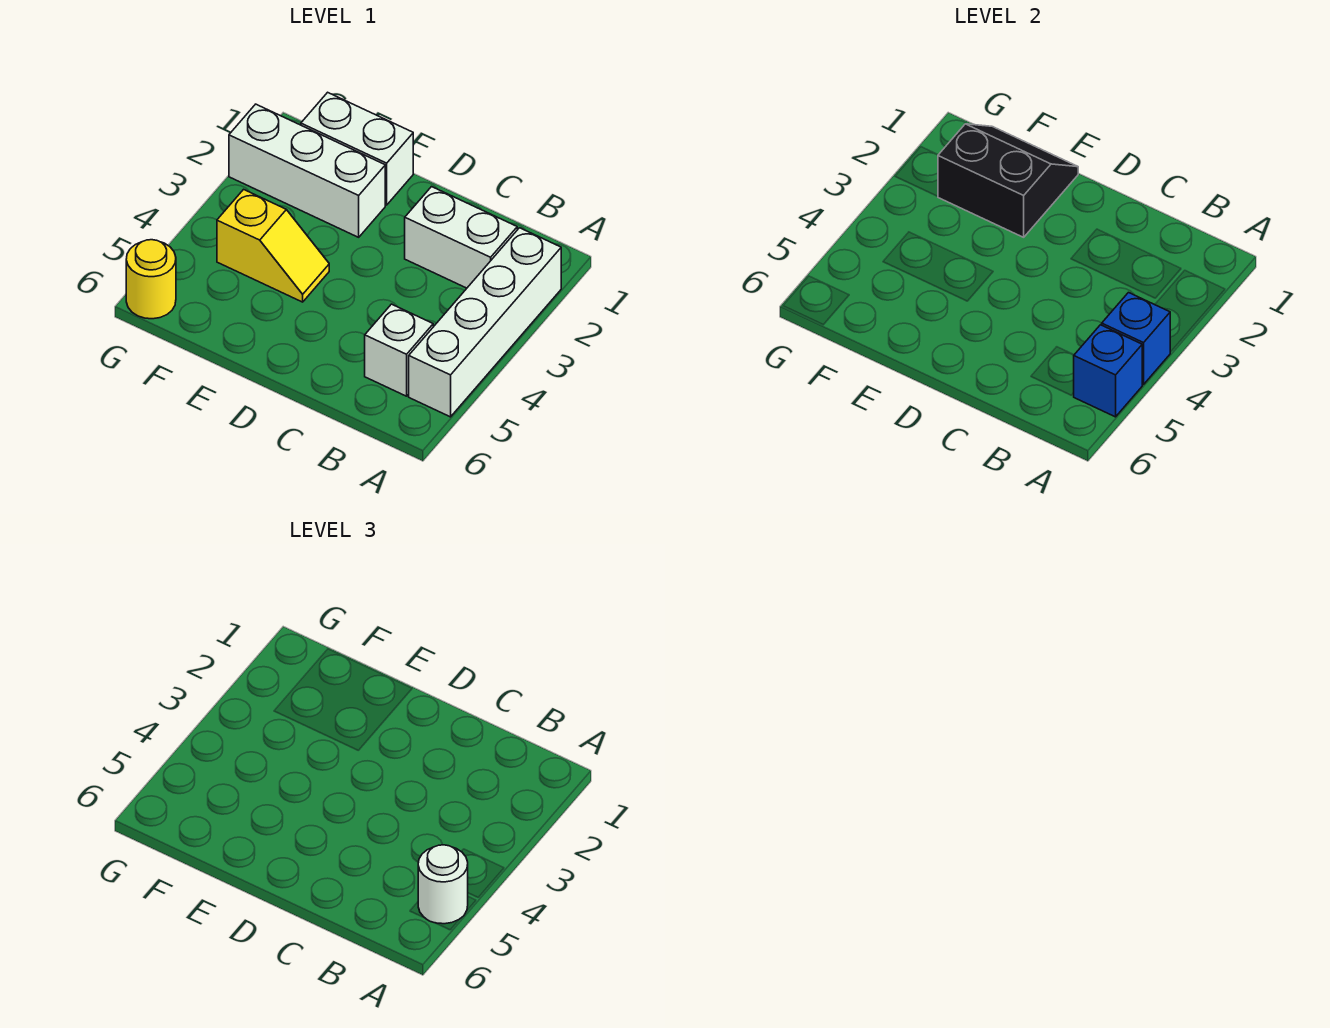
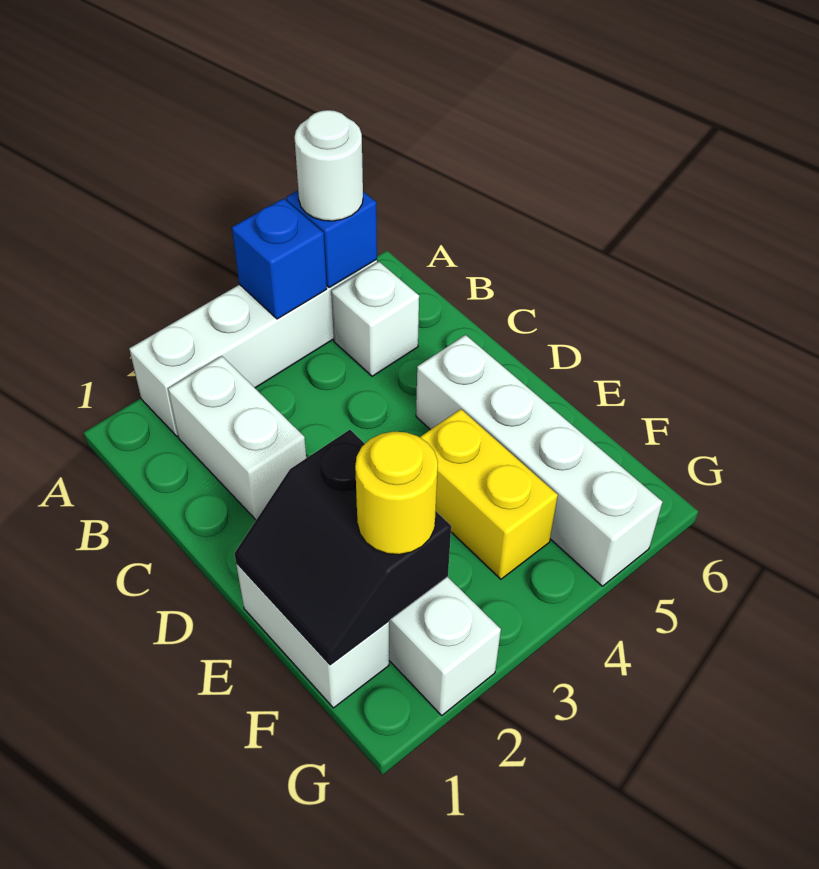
none -> white brick D5:G5 level 1
yellow slope E4:F4 level 1 top F -> yellow brick E4:F4 level 1
yellow round brick G6 level 1 -> yellow round brick F2 level 3

